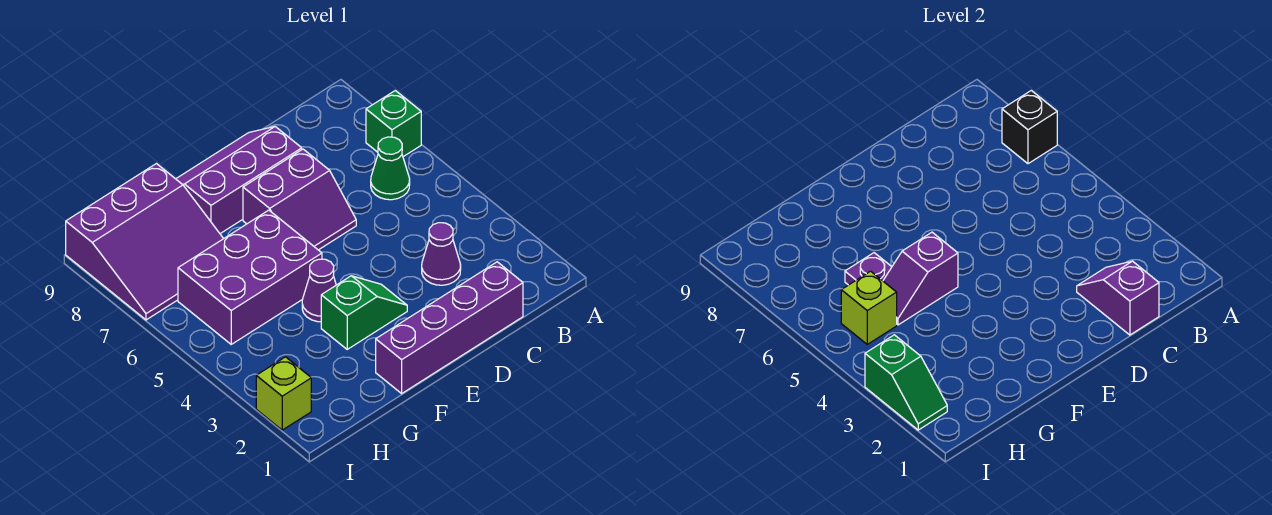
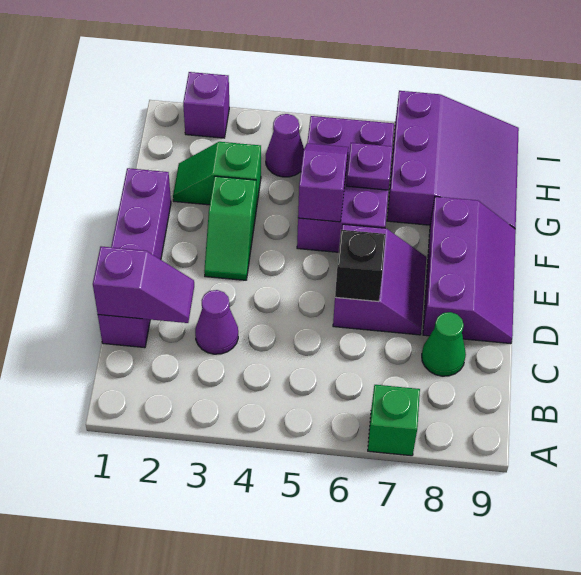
black brick A7 level 2 -> black brick D6 level 2
green cone B6 level 1 -> green cone C8 level 1
purple slope D6:E7 level 1 top 7 -> purple slope D6:E7 level 1 top 6
purple cone F4 level 1 -> purple cone H4 level 1
purple slope G7:I9 level 1 top 9 -> purple slope G7:I9 level 1 top 7
lime brick H5 level 2 -> none
lime brick I2 level 1 -> purple brick I2 level 1
green slope I2:I3 level 2 top 3 -> green slope G2:G3 level 1 top 3

